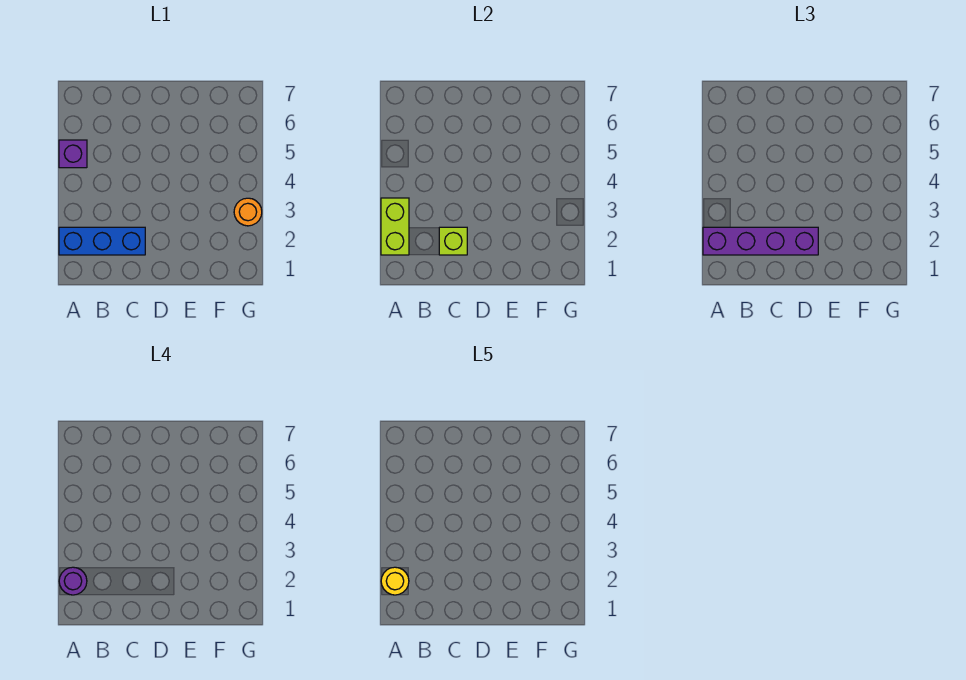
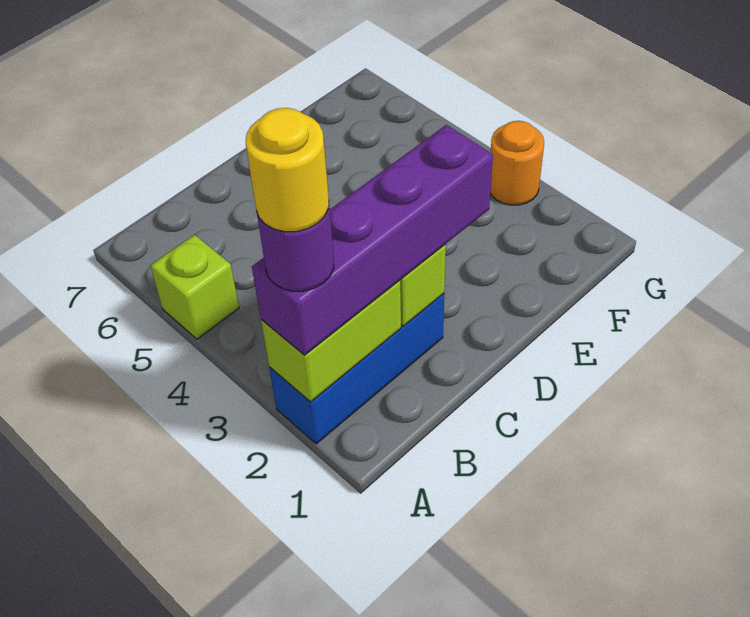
lime brick A2:A3 level 2 -> lime brick A2:B2 level 2
purple brick A5 level 1 -> lime brick A5 level 1

